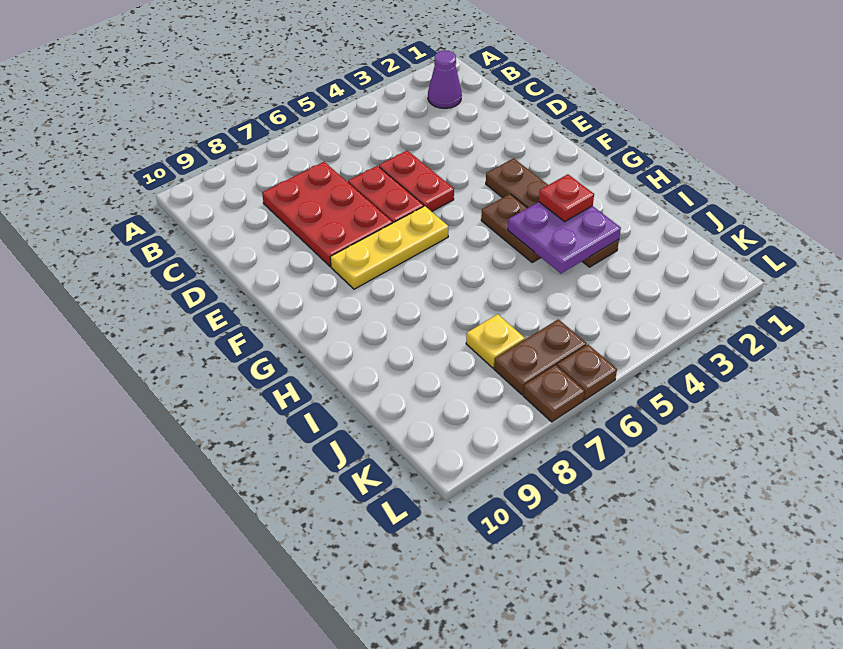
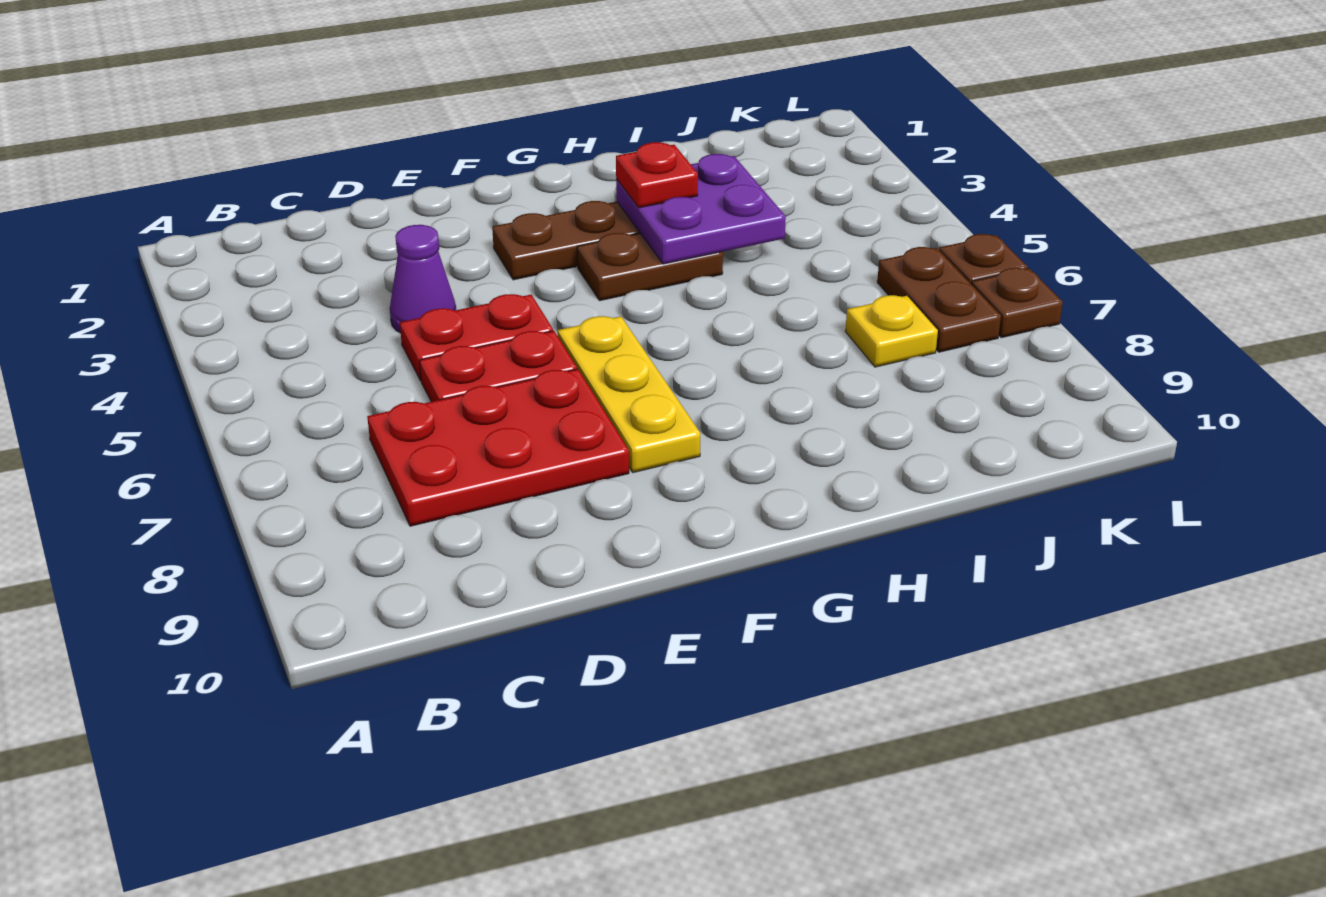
purple cone B2 level 1 -> purple cone D4 level 1

